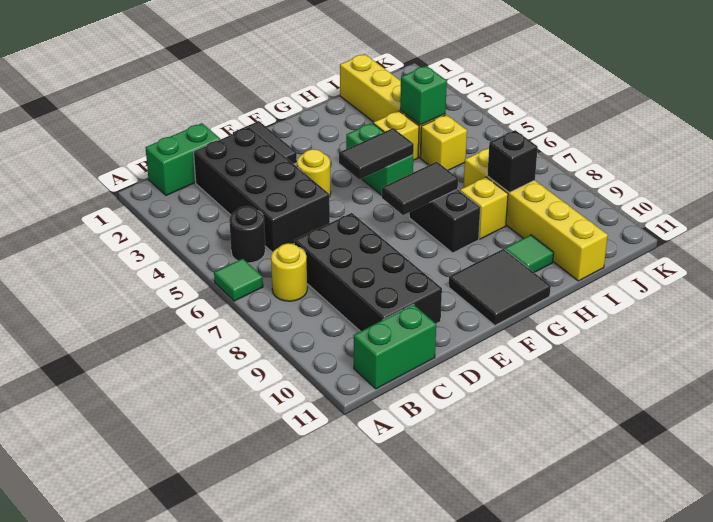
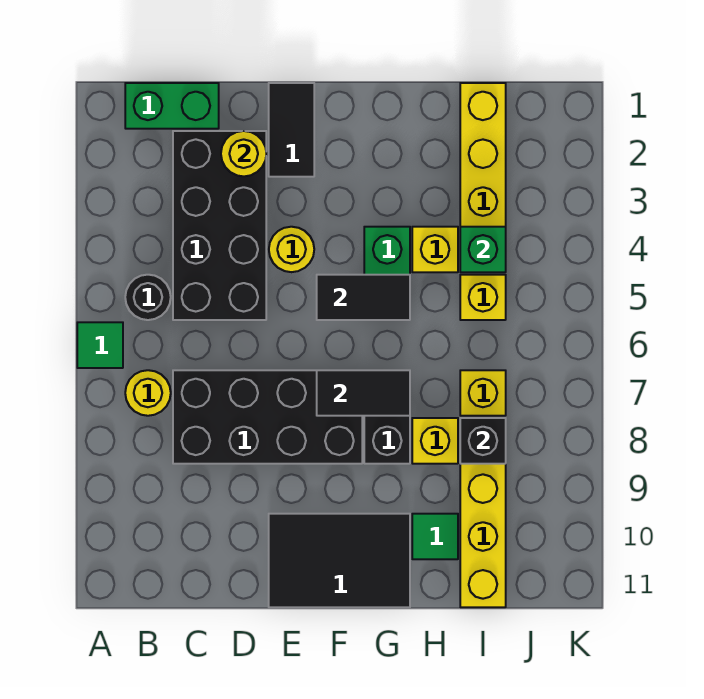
green brick B11:C11 level 1 -> none
black brick C7:D10 level 1 -> black brick C7:F8 level 1
none -> yellow round brick D2 level 2
black tile F10:G11 level 1 -> black tile E10:G11 level 1

